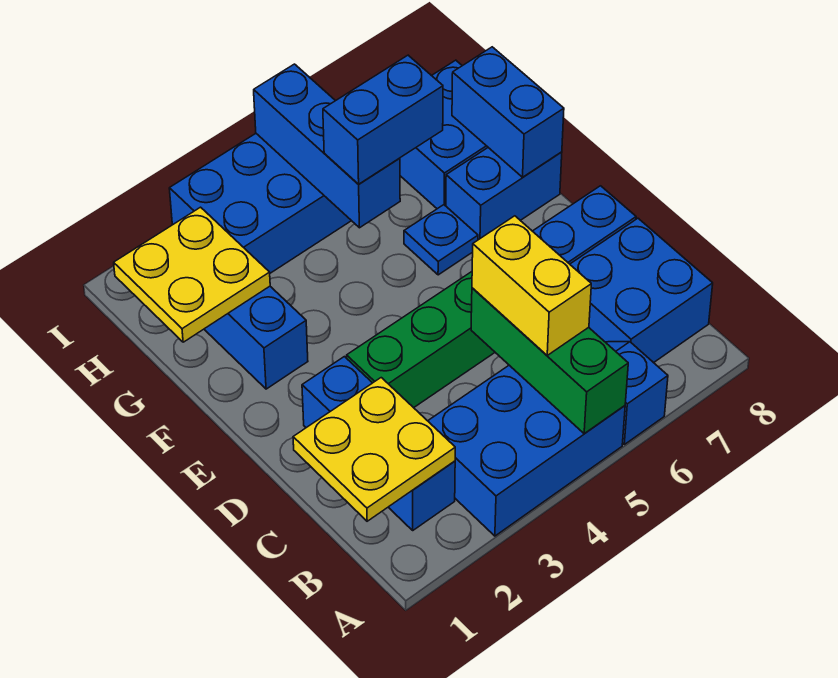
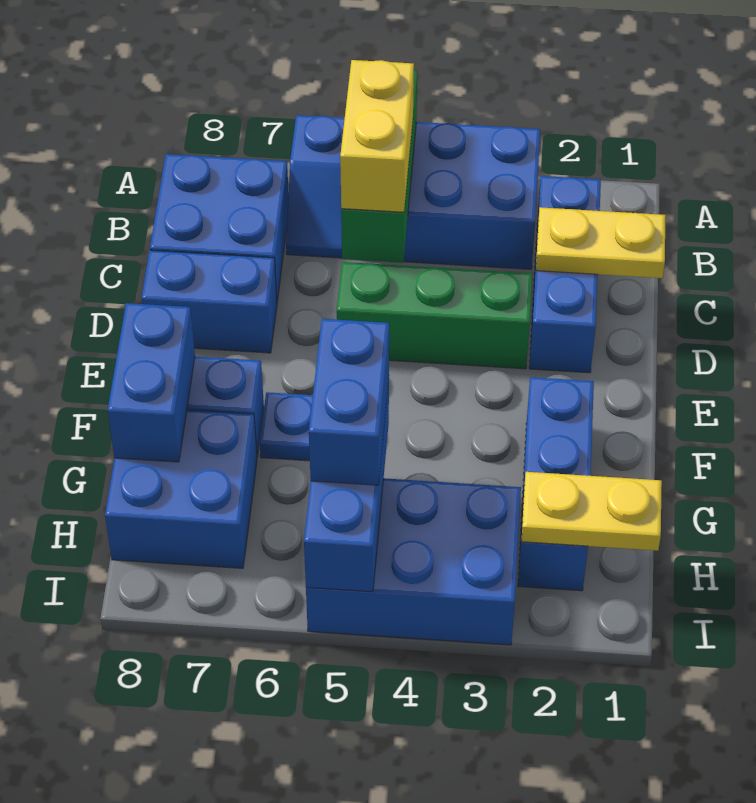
yellow plate B1:C2 level 2 -> yellow plate C1:C2 level 2
yellow plate G1:H2 level 2 -> yellow plate H1:H2 level 2
blue brick G5:G6 level 3 -> blue brick G5:H5 level 3

